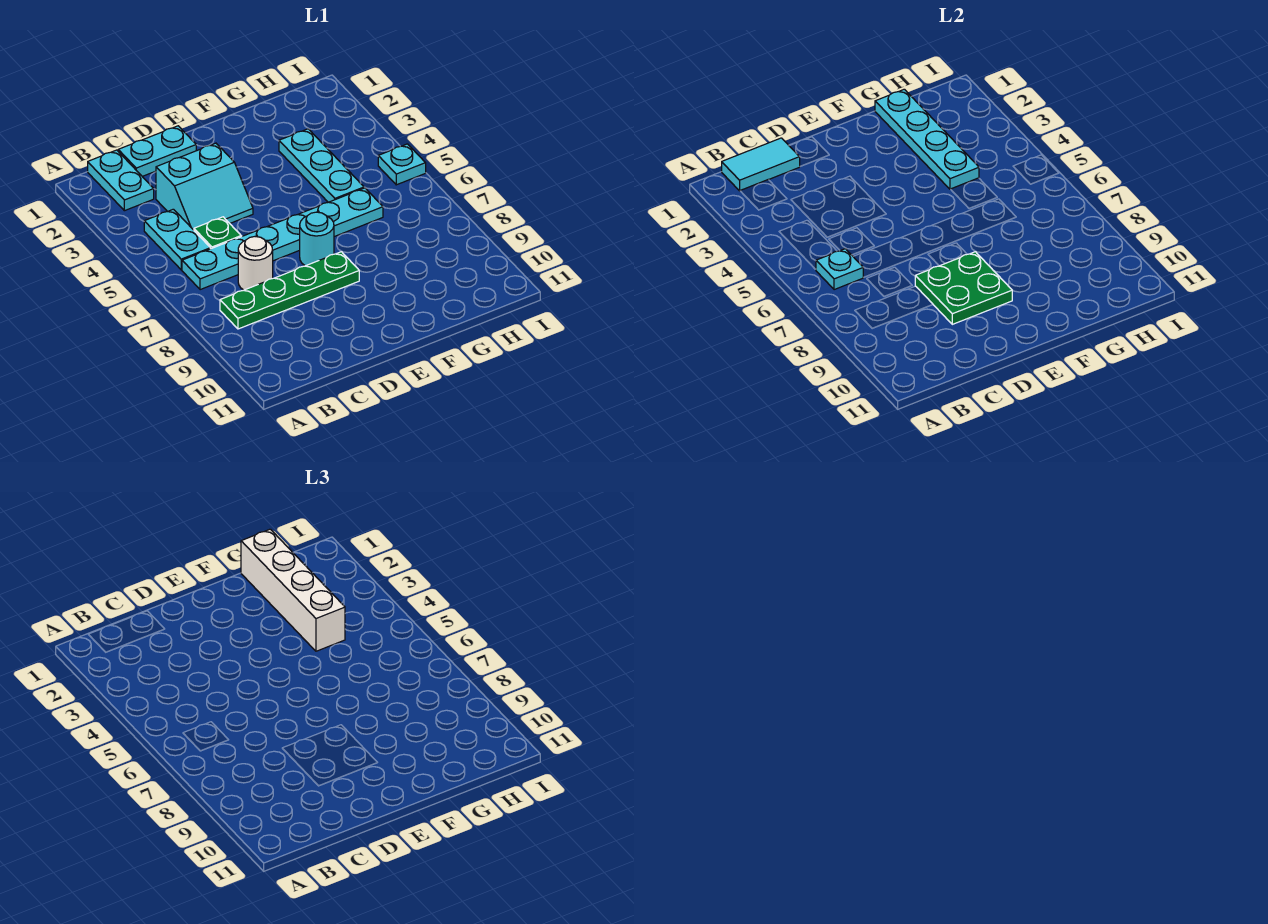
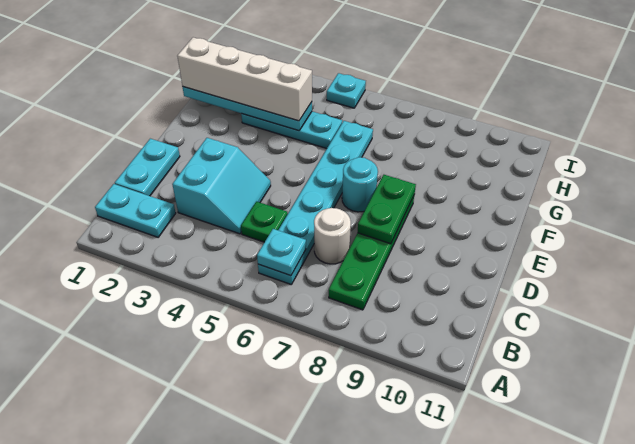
cyan tile B1:C1 level 2 -> none
cyan plate B4:B5 level 1 -> none
green plate D8:E9 level 2 -> green plate D8:E8 level 2

